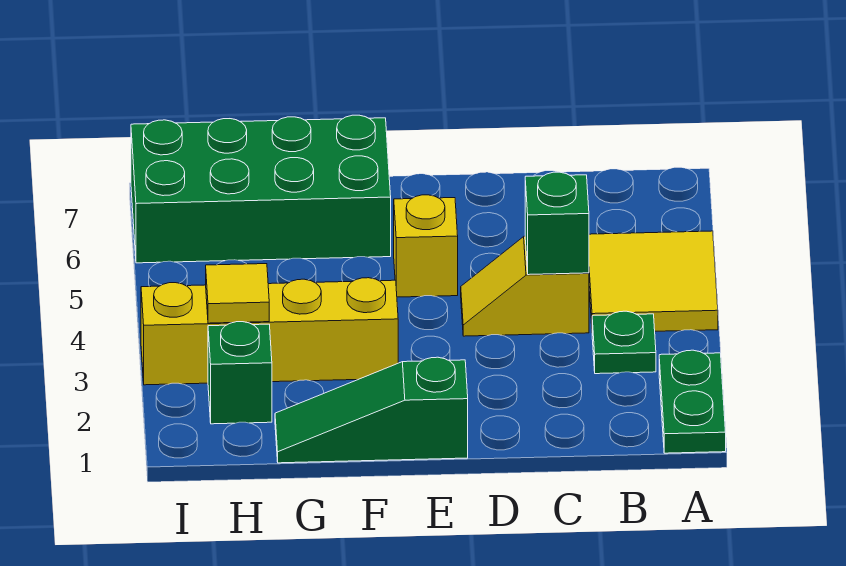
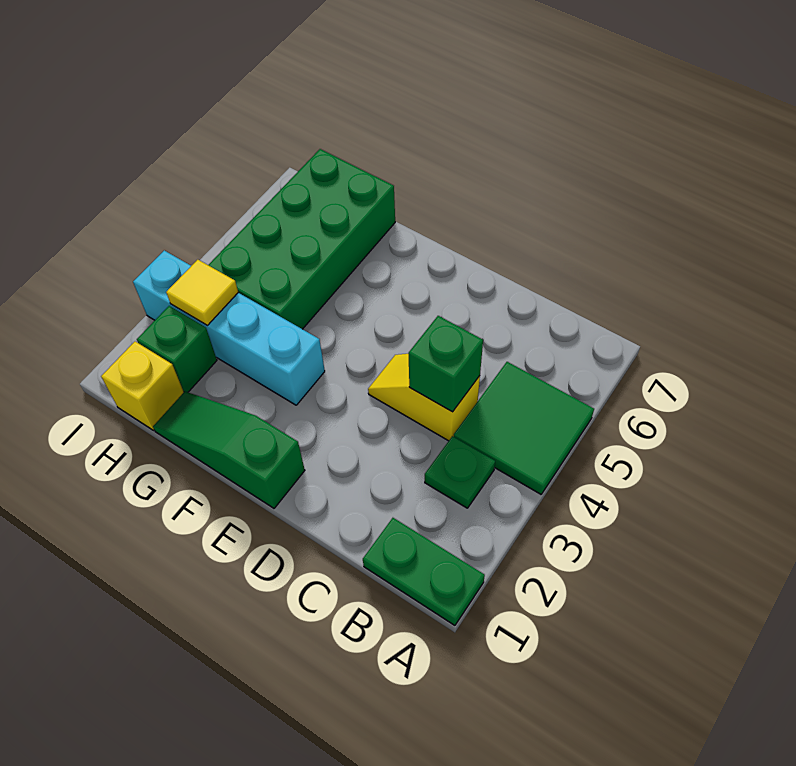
green plate A1:A2 level 1 -> green plate A1:B1 level 1
yellow tile A4:B5 level 1 -> green tile A4:B5 level 1
yellow brick E5 level 1 -> yellow brick H1 level 1
yellow brick F3:I3 level 1 -> cyan brick F3:I3 level 1
green brick F6:I7 level 1 -> green brick G4:H7 level 1

